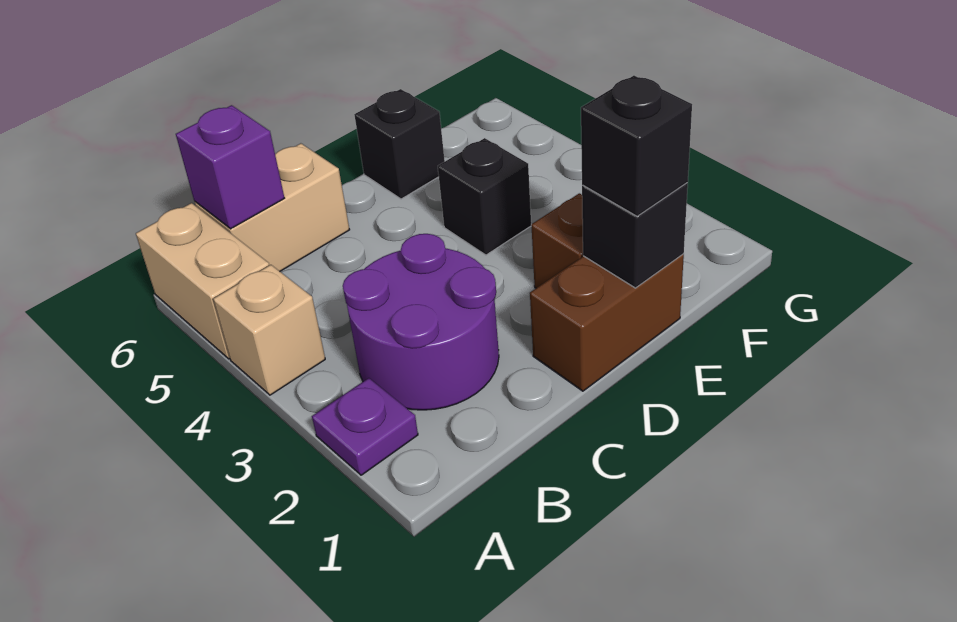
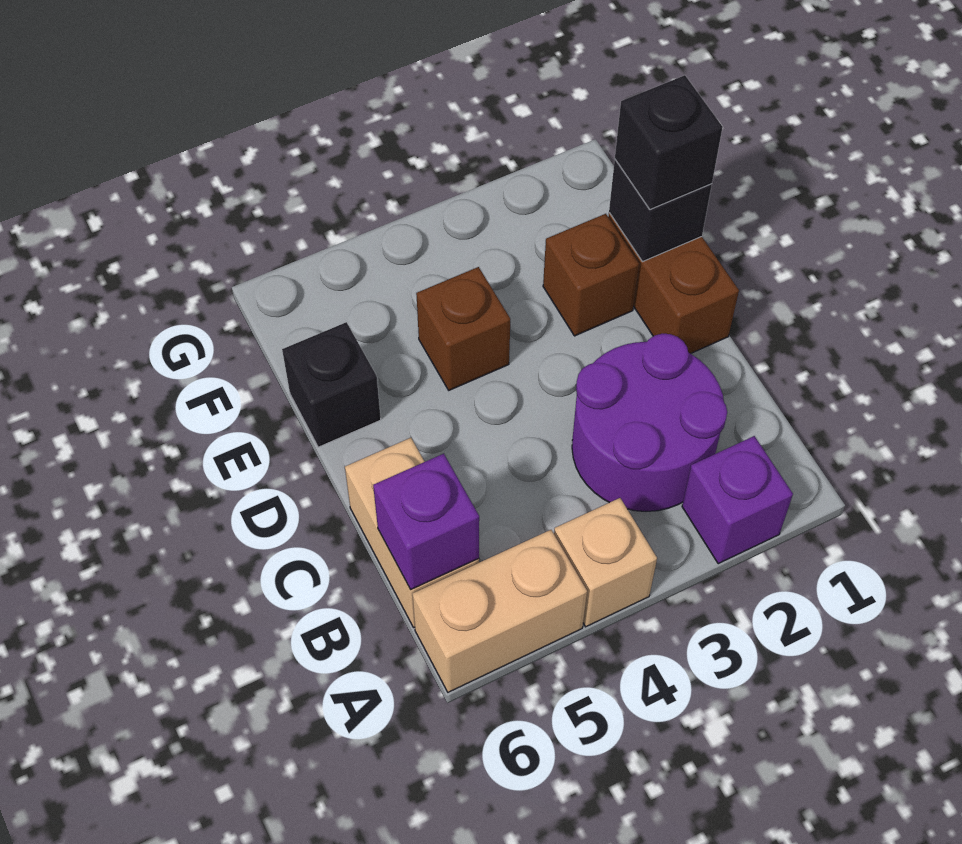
purple plate A2 level 1 -> purple brick A2 level 1
black brick E4 level 1 -> brown brick E4 level 1

